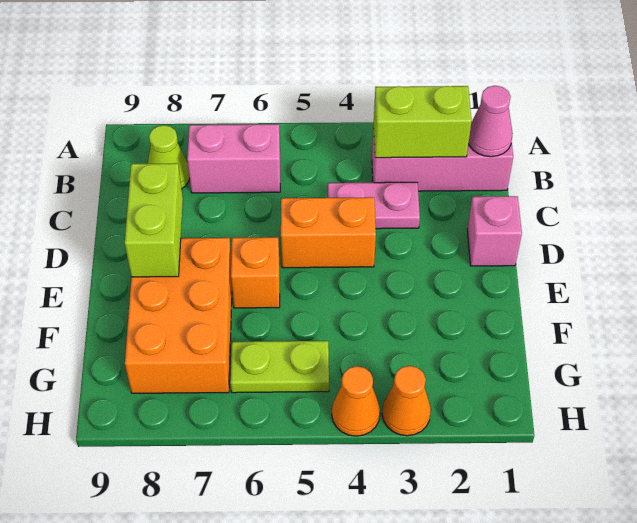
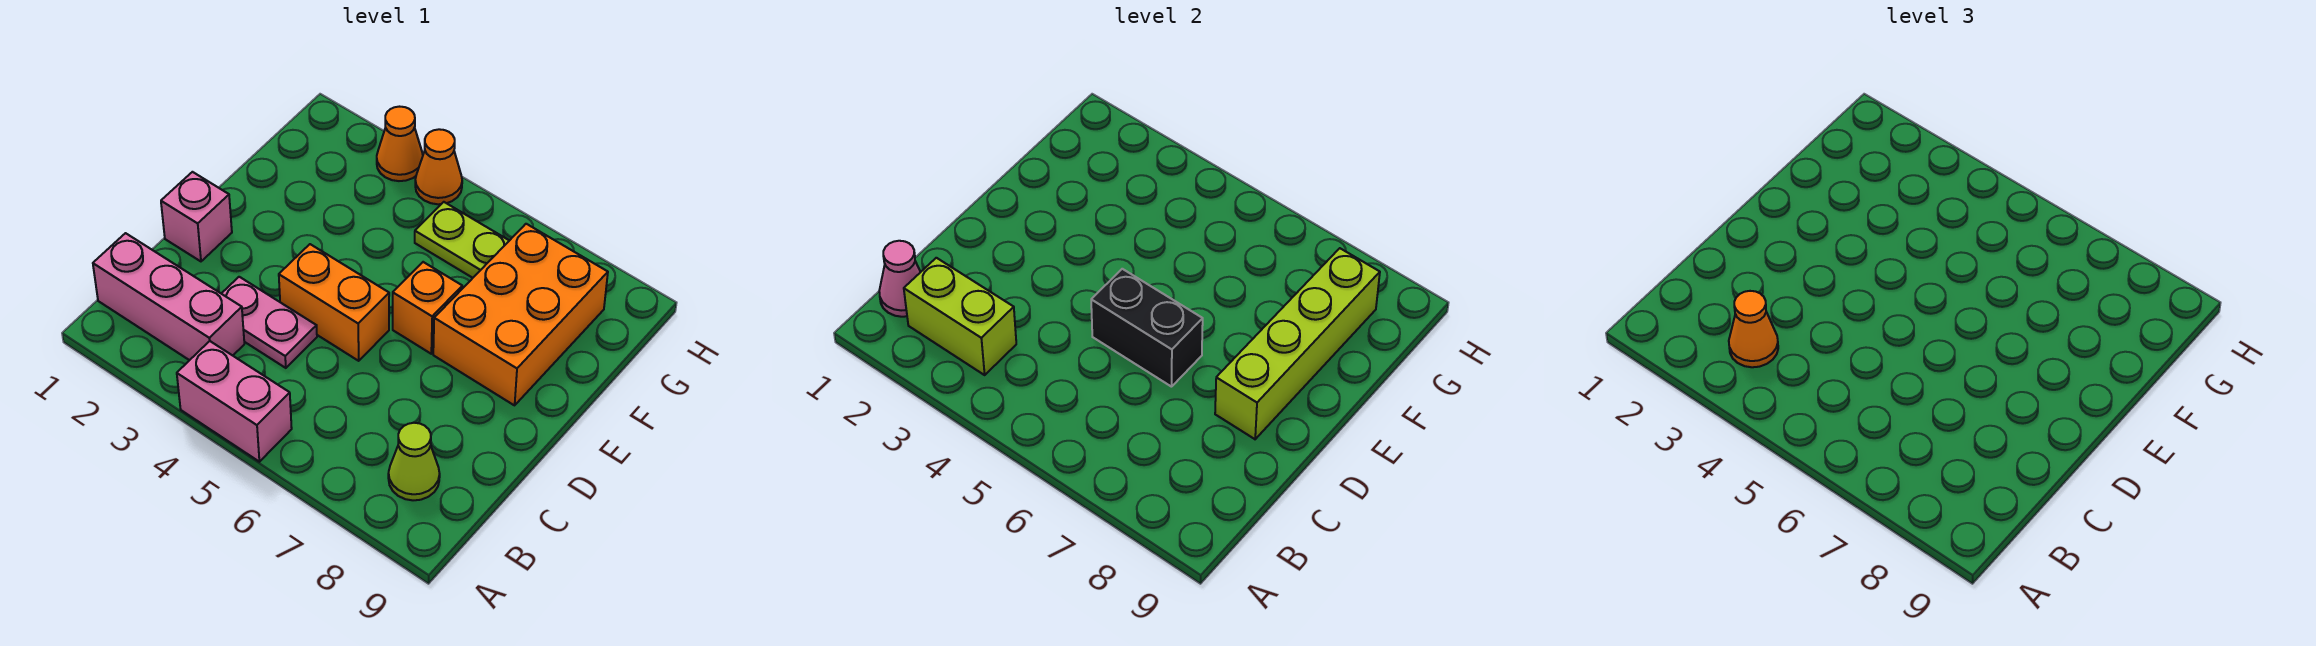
none -> orange cone B3 level 3
pink brick B6:B7 level 1 -> pink brick A4:A5 level 1
none -> black brick D5:D6 level 2
lime brick D8:E8 level 2 -> lime brick D8:G8 level 2

